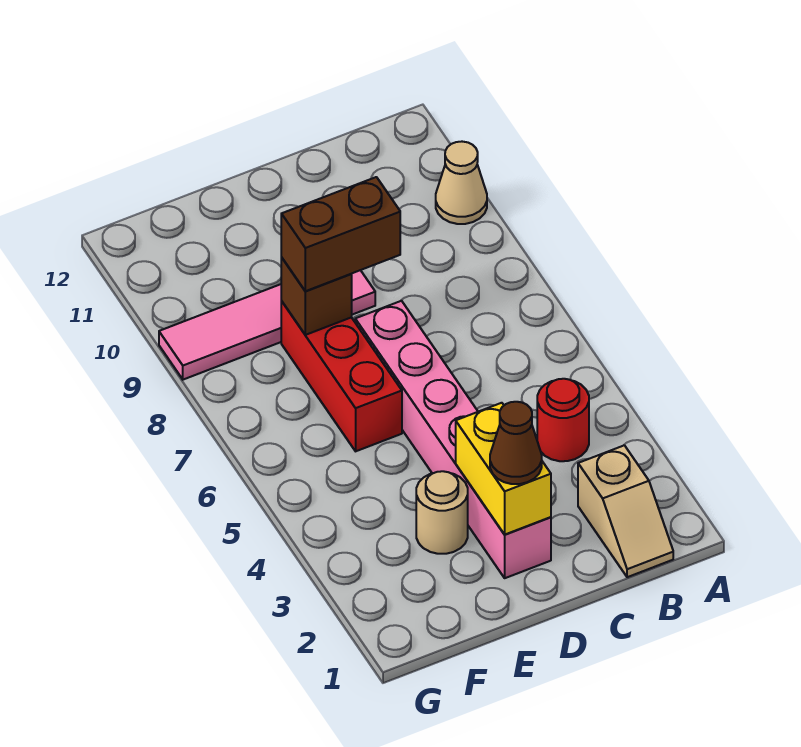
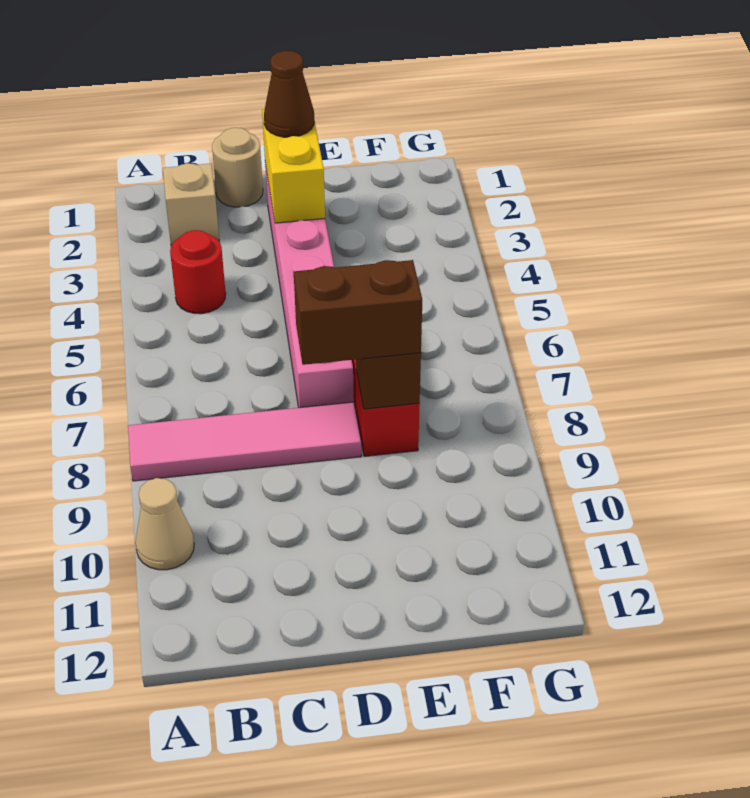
pink tile D9:G9 level 1 -> pink tile A8:D8 level 1
tan round brick E3 level 1 -> tan round brick C1 level 1

